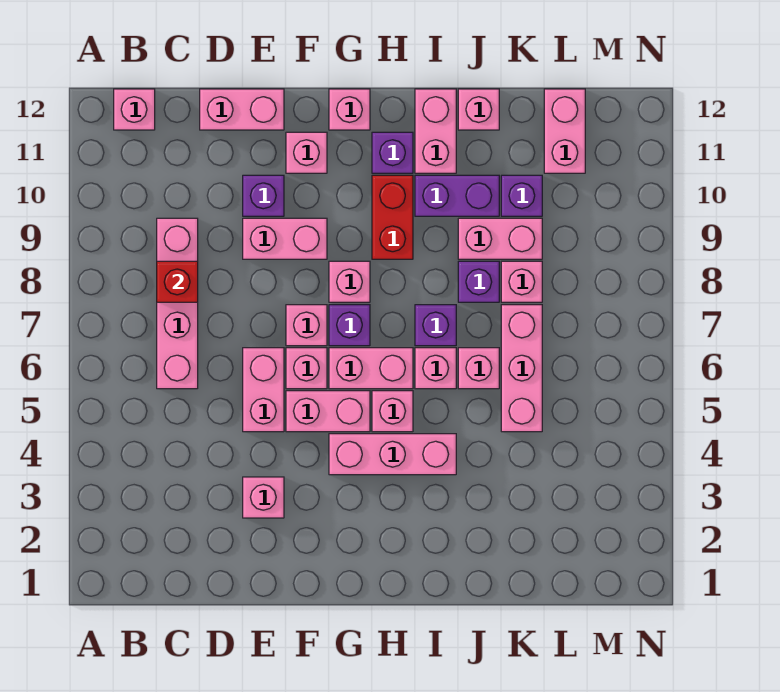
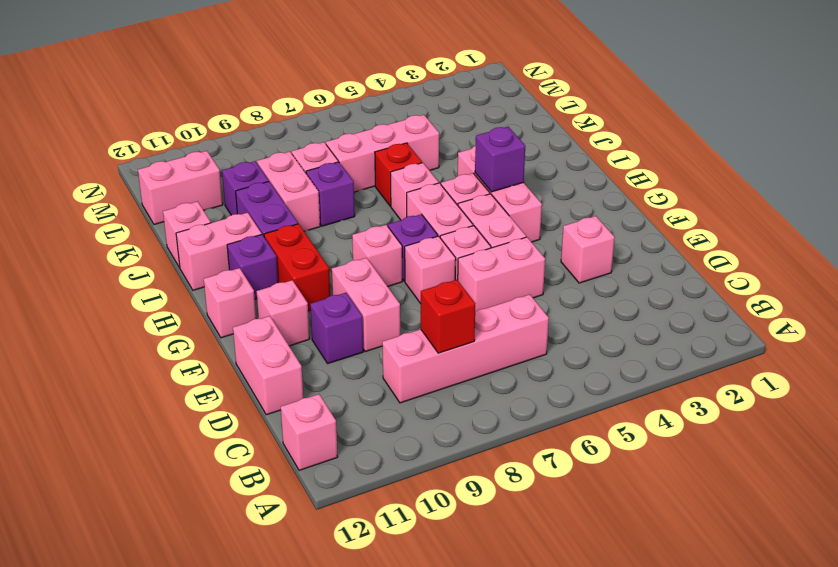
red brick H9:H10 level 1 -> red brick G10:H10 level 1
purple brick I7 level 1 -> purple brick H4 level 2
pink brick J6 level 1 -> red brick J6 level 1

